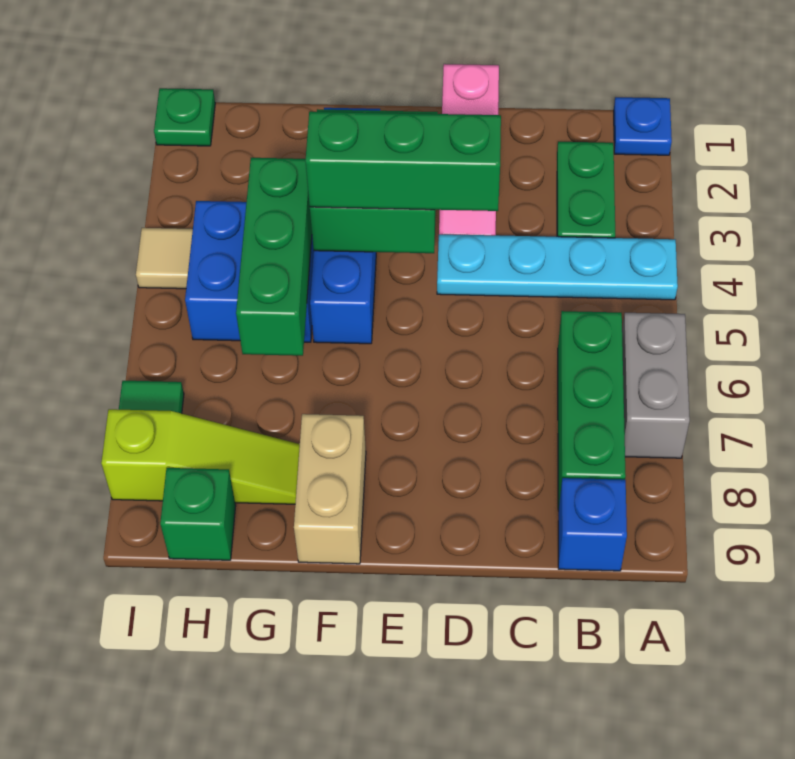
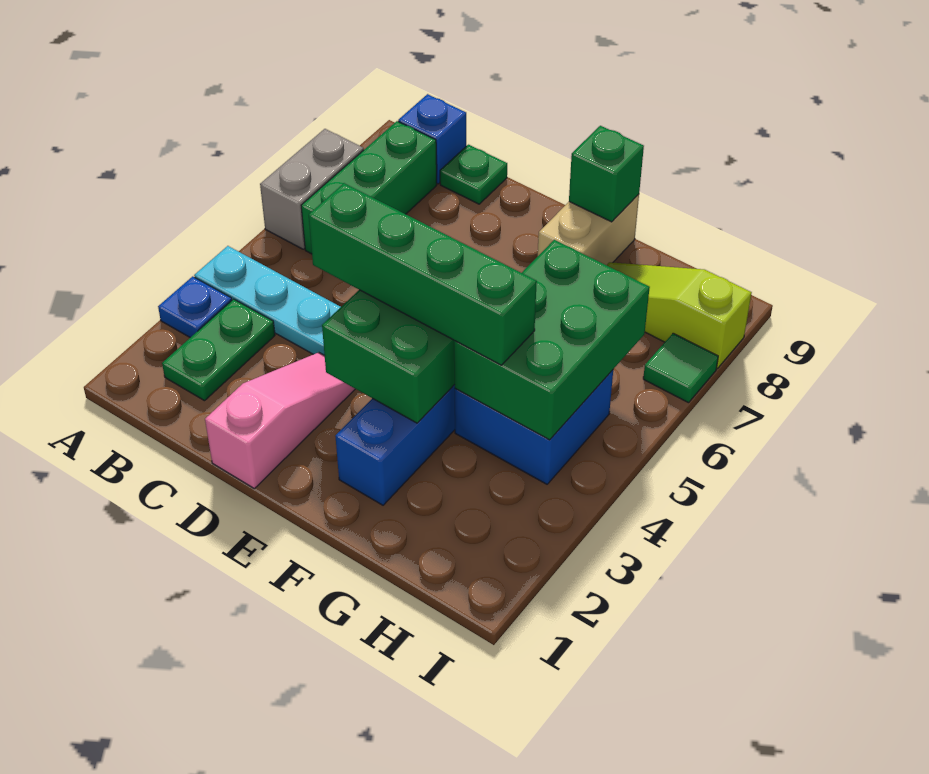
blue plate A1 level 1 -> blue plate A3 level 1
green brick D4:F4 level 3 -> green brick D4:G4 level 3
green brick G4:G6 level 2 -> green brick G4:H6 level 2
green brick H9 level 1 -> green brick F9 level 2
green plate I1 level 1 -> green plate C9 level 1
tan tile I4 level 1 -> none

